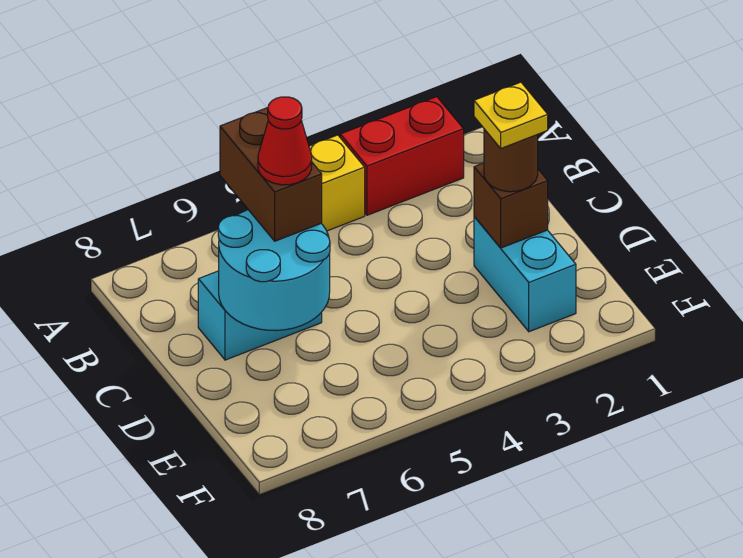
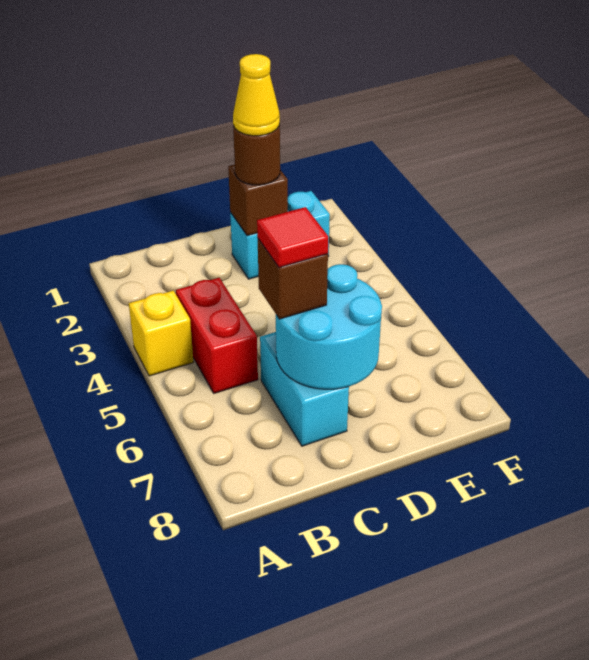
red brick A2:A3 level 1 -> red brick B4:B5 level 1
brown brick B6:C6 level 3 -> brown brick C6 level 3
red cone C6 level 4 -> red tile C6 level 4
yellow plate D2 level 4 -> yellow cone D2 level 4

